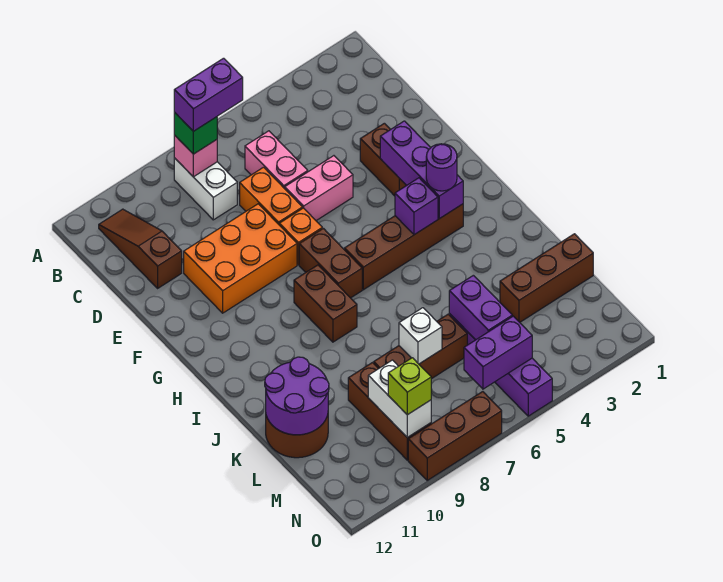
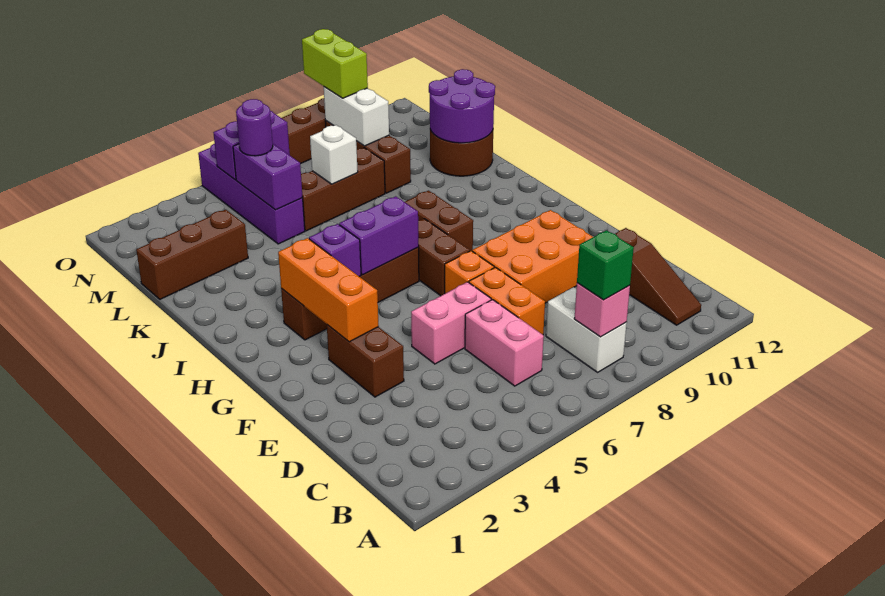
purple brick B7:B8 level 4 -> purple brick H5:H6 level 2
purple brick F3:H3 level 2 -> orange brick F3:H3 level 2
purple round brick H3 level 3 -> purple round brick M5 level 3
lime brick N9 level 3 -> lime brick N9:O9 level 3

